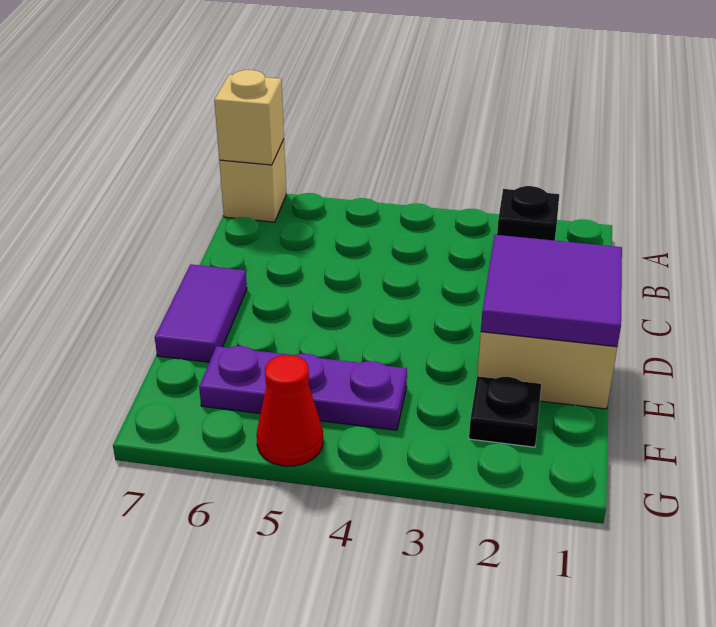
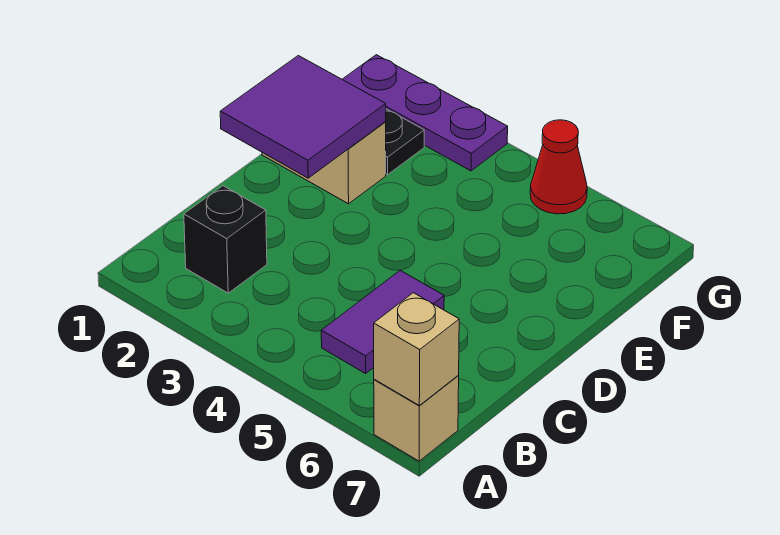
purple tile D7:E7 level 1 -> purple tile B5:C5 level 1
purple plate F4:F6 level 1 -> purple plate G1:G3 level 1

